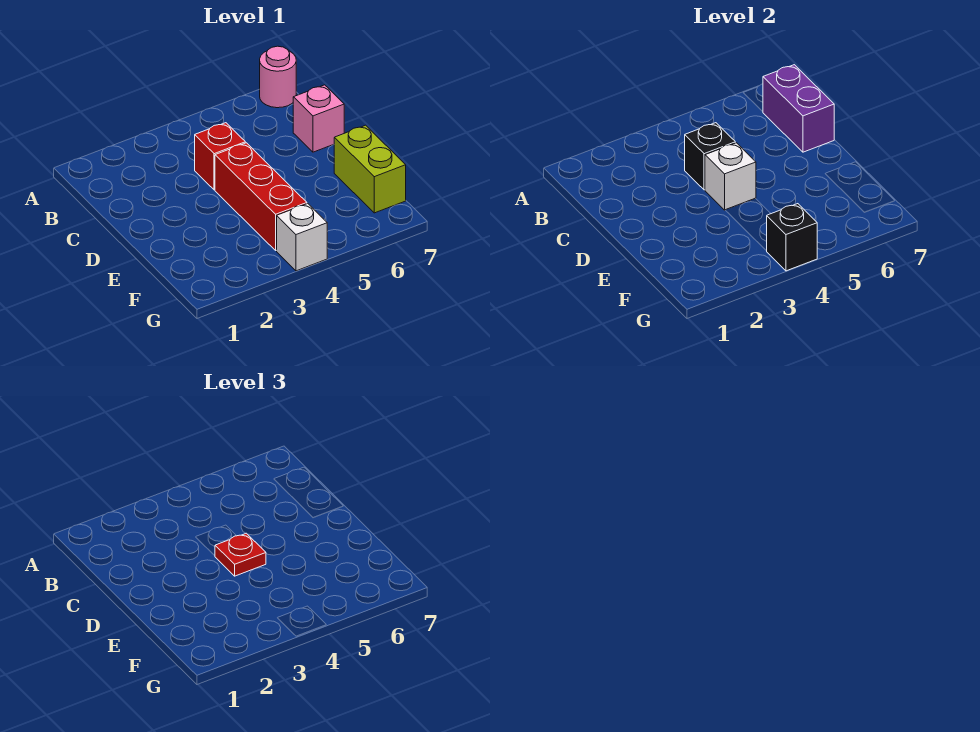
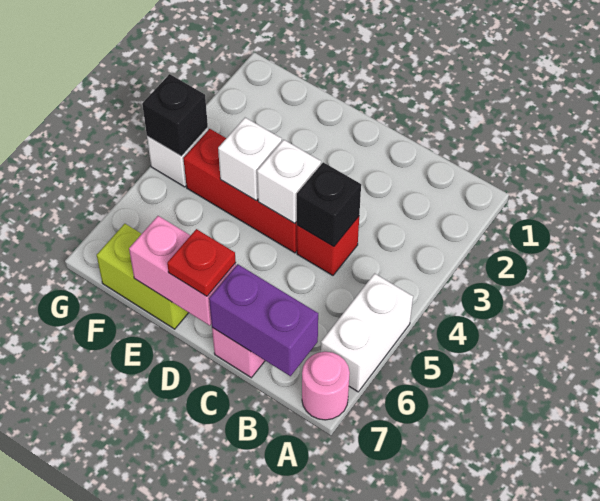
none -> white brick A5:A6 level 1
red plate D4 level 3 -> red plate D7 level 3
none -> pink brick D7:E7 level 2
none -> white brick E4 level 2

